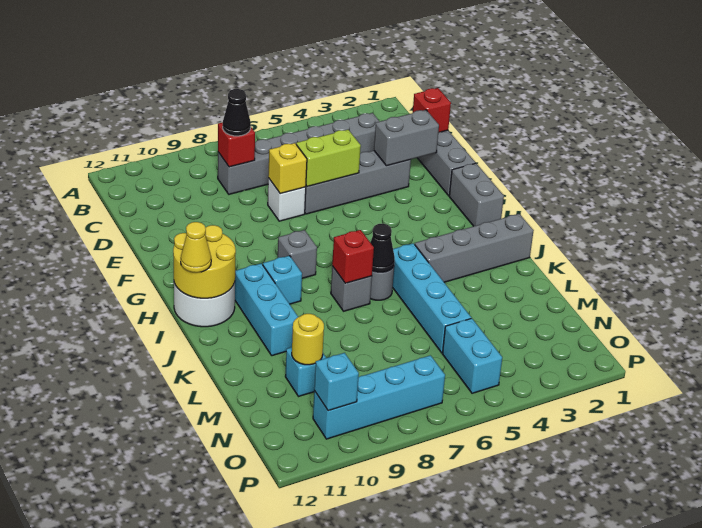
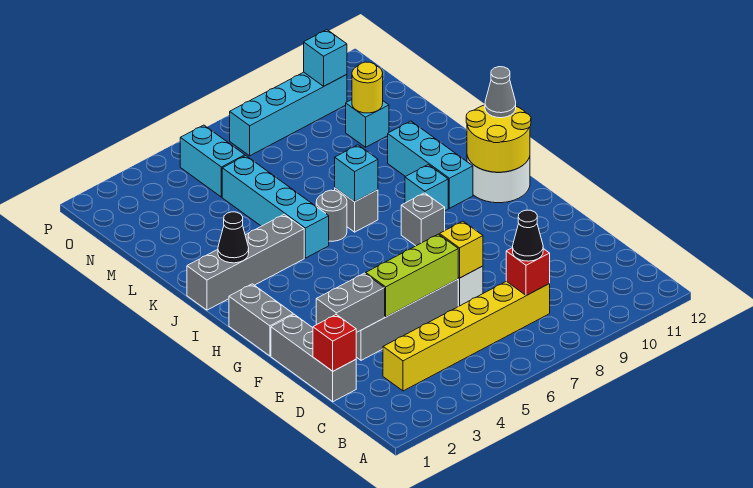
grey brick C3:C8 level 1 -> yellow brick C3:C8 level 1
lime brick E5:E6 level 2 -> lime brick E4:E6 level 2
yellow cone I12 level 3 -> grey cone I12 level 3
black cone J6 level 2 -> black cone J2 level 2
red brick J7 level 2 -> cyan brick J7 level 2

